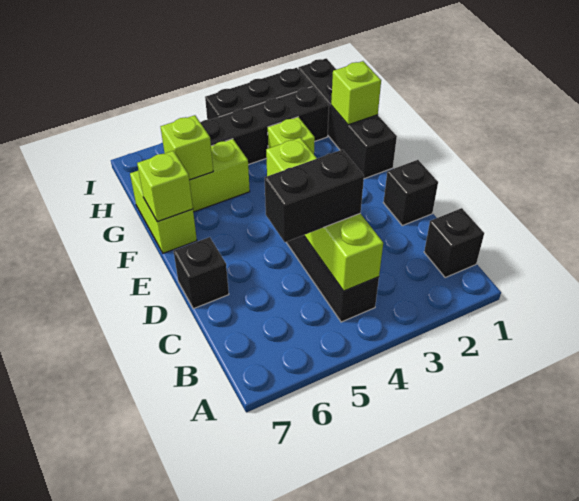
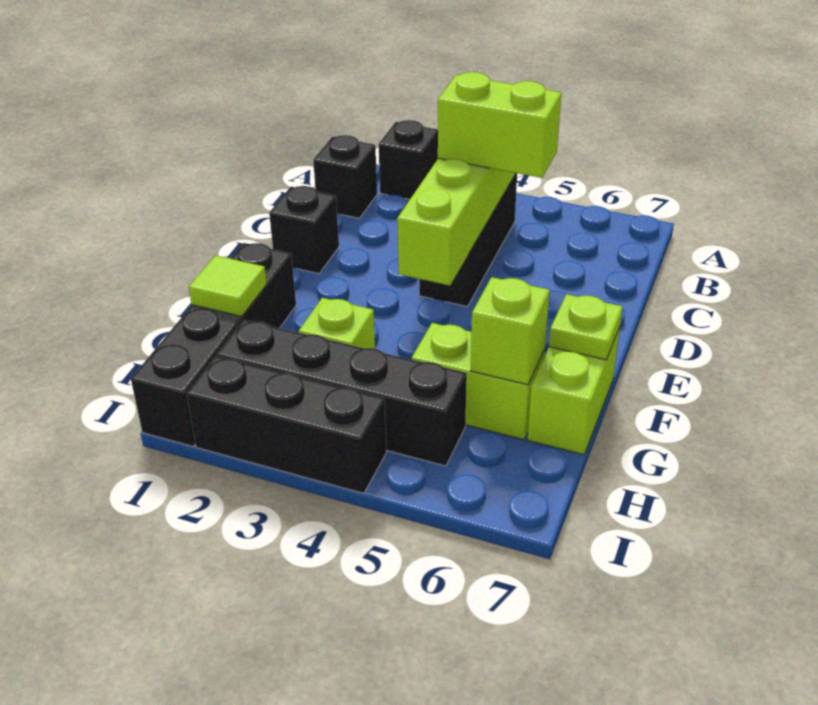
black brick C4:C5 level 3 -> lime brick C4:C5 level 3
black brick D7 level 1 -> black brick A2 level 1
lime brick F7 level 2 -> lime plate F7 level 2
lime brick G1 level 2 -> lime tile G1 level 2

